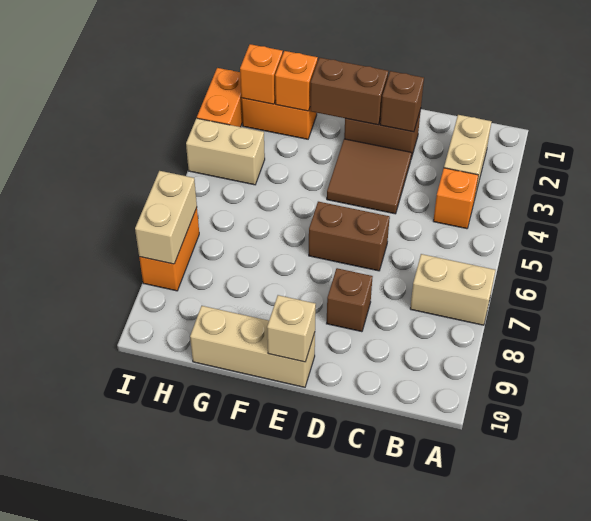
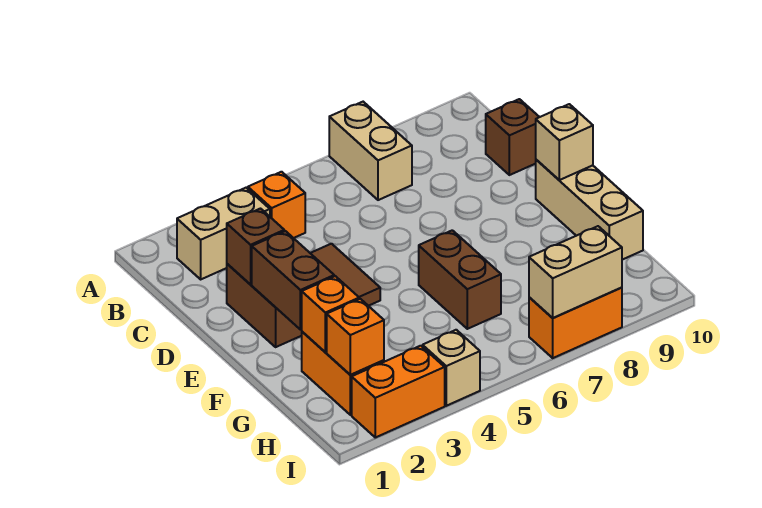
brown brick D6:E6 level 1 -> brown brick F6:G6 level 1
brown brick D8 level 1 -> brown brick C10 level 1
tan brick H4:I4 level 1 -> tan brick I4 level 1

